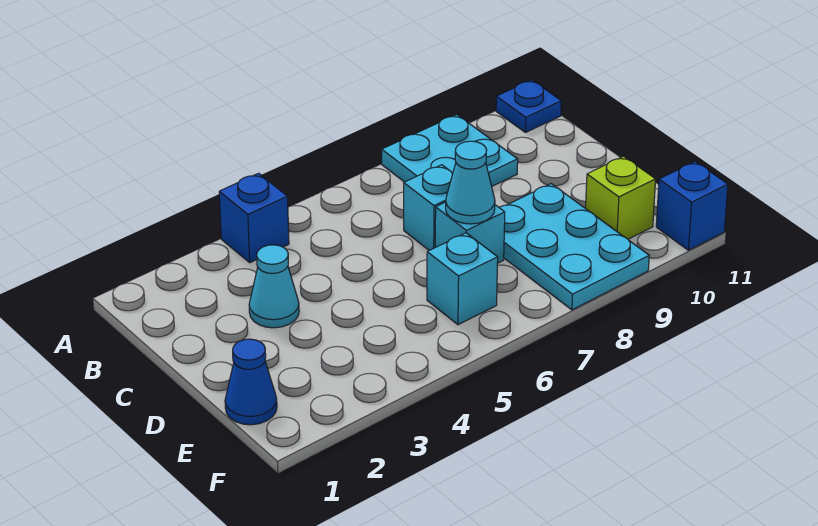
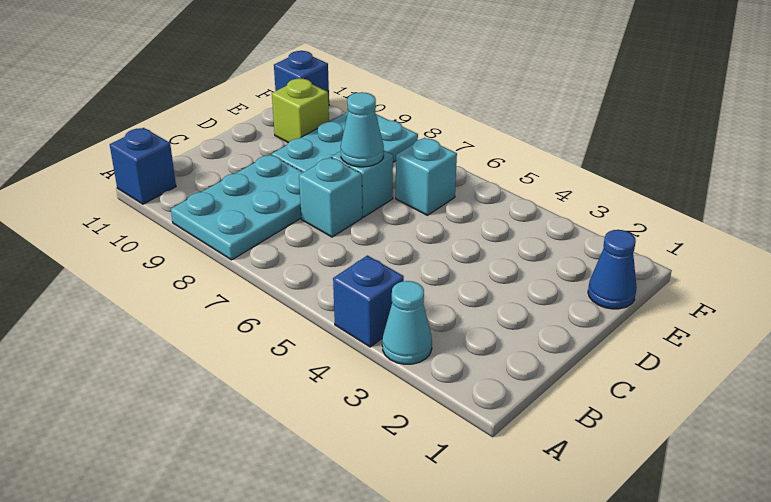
cyan plate A8:B9 level 1 -> cyan plate A8:C9 level 1
blue plate A11 level 1 -> blue brick A11 level 1
cyan cone C3 level 1 -> cyan cone A3 level 1

